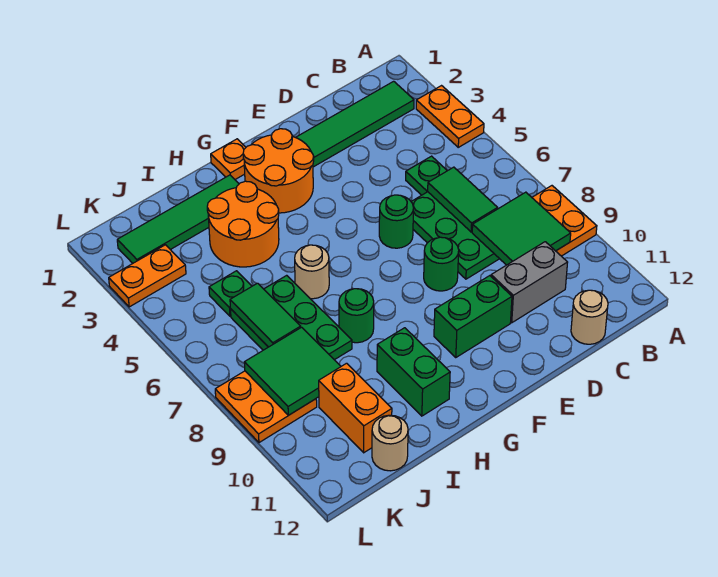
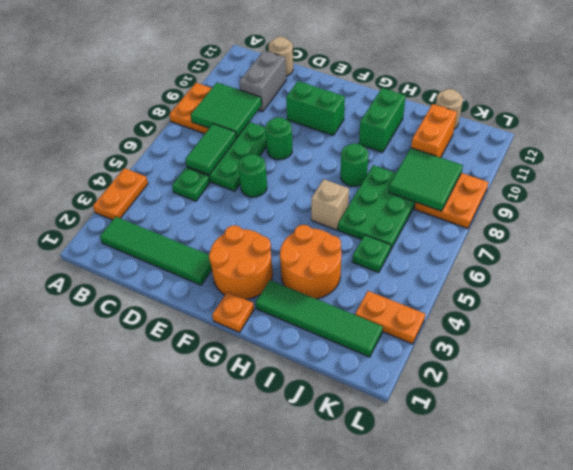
grey brick C10:D10 level 1 -> grey brick C10:C11 level 1
tan round brick H6 level 1 -> tan brick H6 level 1
green tile J6:J7 level 2 -> none

